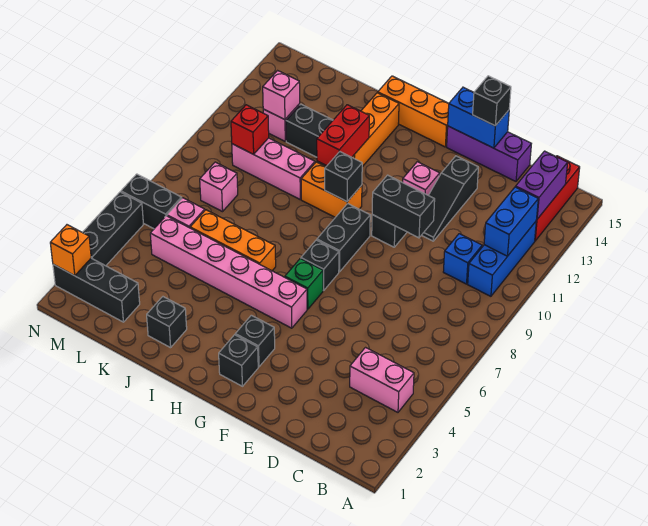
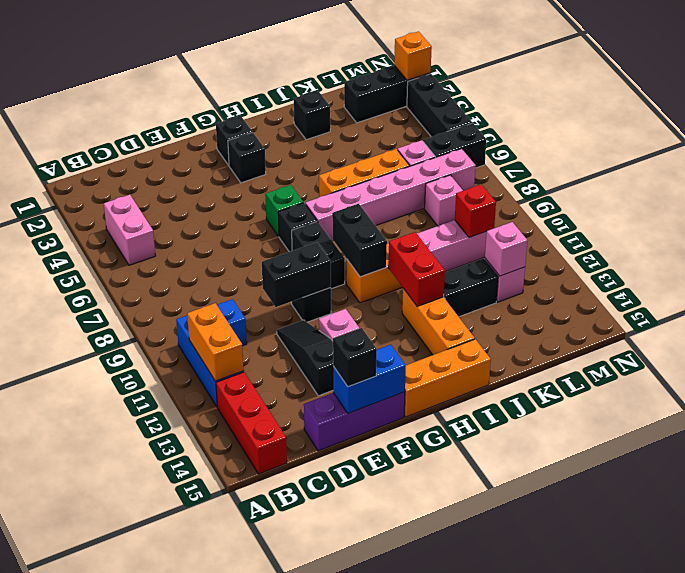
pink brick B4:C4 level 1 -> pink brick B4:B5 level 1
blue brick B11:B12 level 2 -> orange brick B11:B12 level 2
purple brick B13:B14 level 2 -> none
pink brick G5:L5 level 1 -> pink brick H7:M7 level 1
black brick H10 level 2 -> black brick H9:H10 level 2

